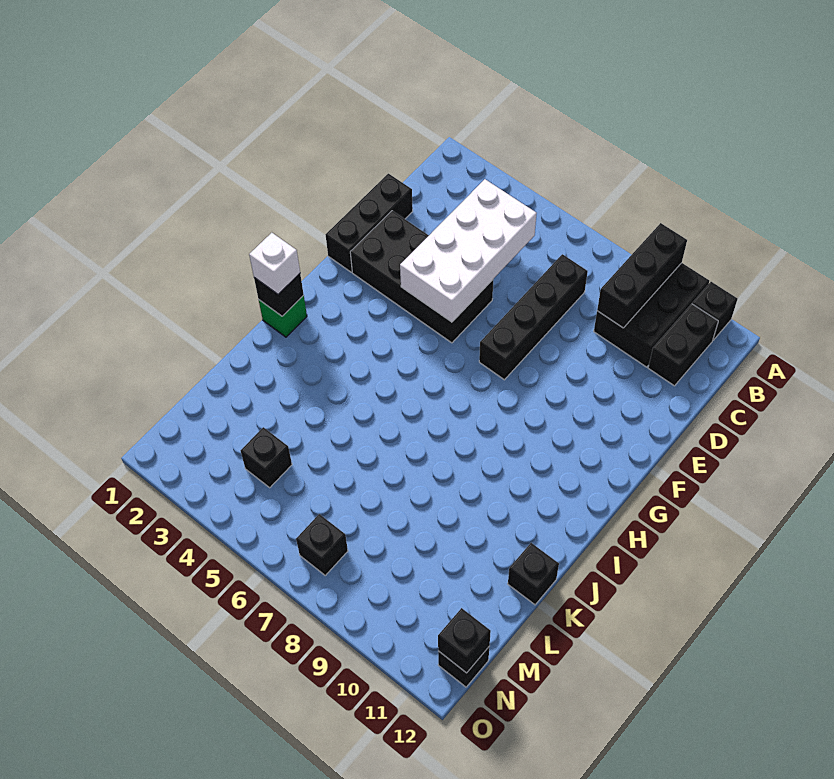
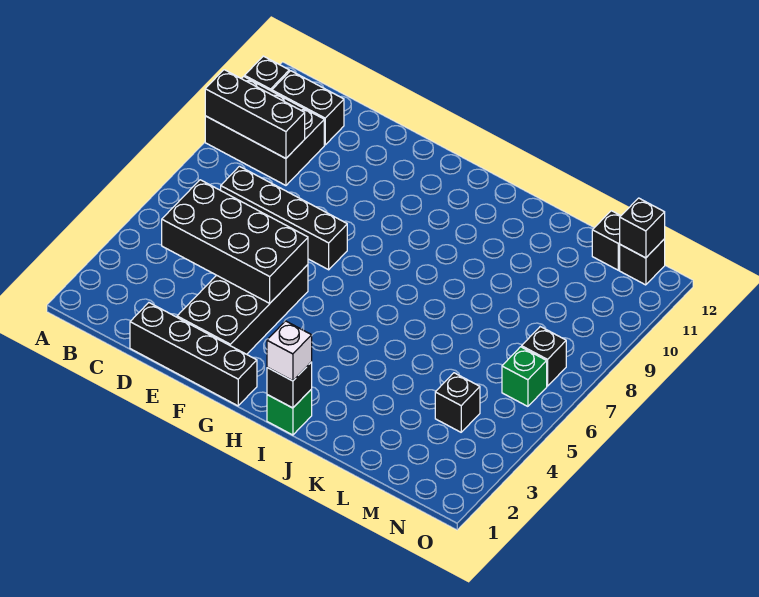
white brick C4:F5 level 2 -> black brick C4:F5 level 2
black brick D1:F1 level 1 -> black brick D1:G1 level 1
black brick K12 level 1 -> black brick M12 level 1
none -> green brick N6 level 1

